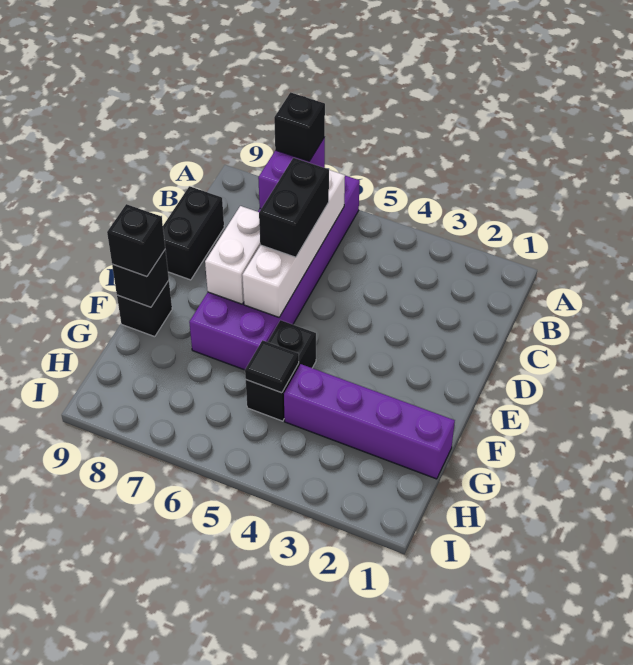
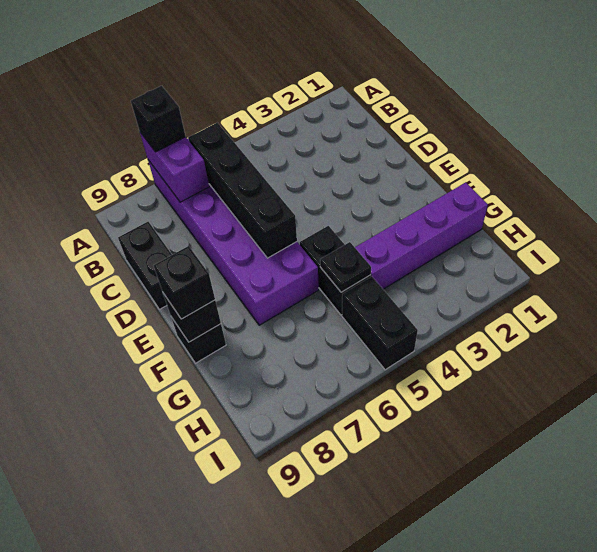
white brick B6:E6 level 2 -> black brick B6:E6 level 2
black brick C6:D6 level 3 -> black brick H5:I5 level 1
white brick D7:E7 level 2 -> none
black tile G5 level 2 -> black plate G5 level 2

